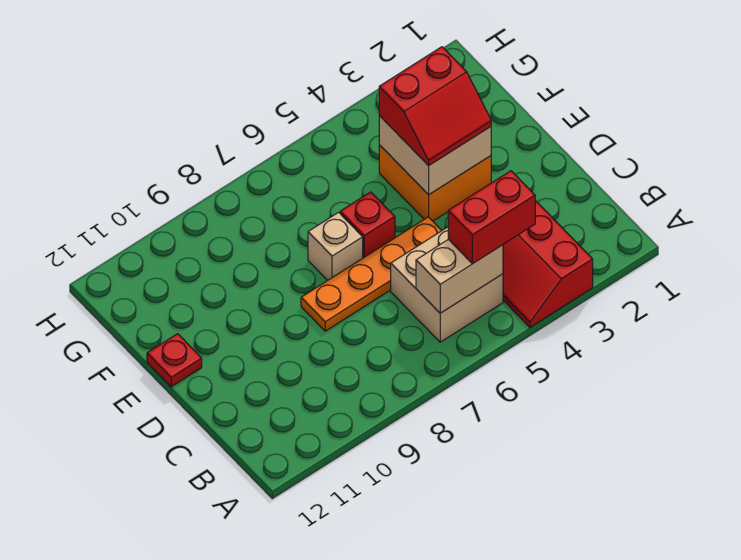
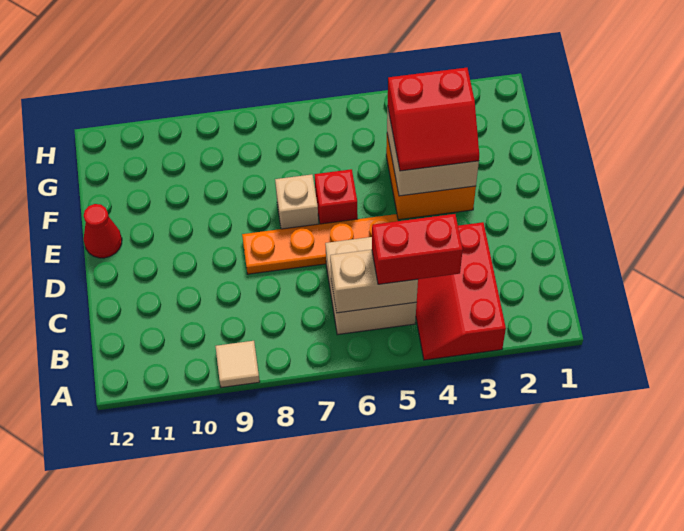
none -> tan tile A9 level 1
red plate E12 level 1 -> red cone E12 level 1

